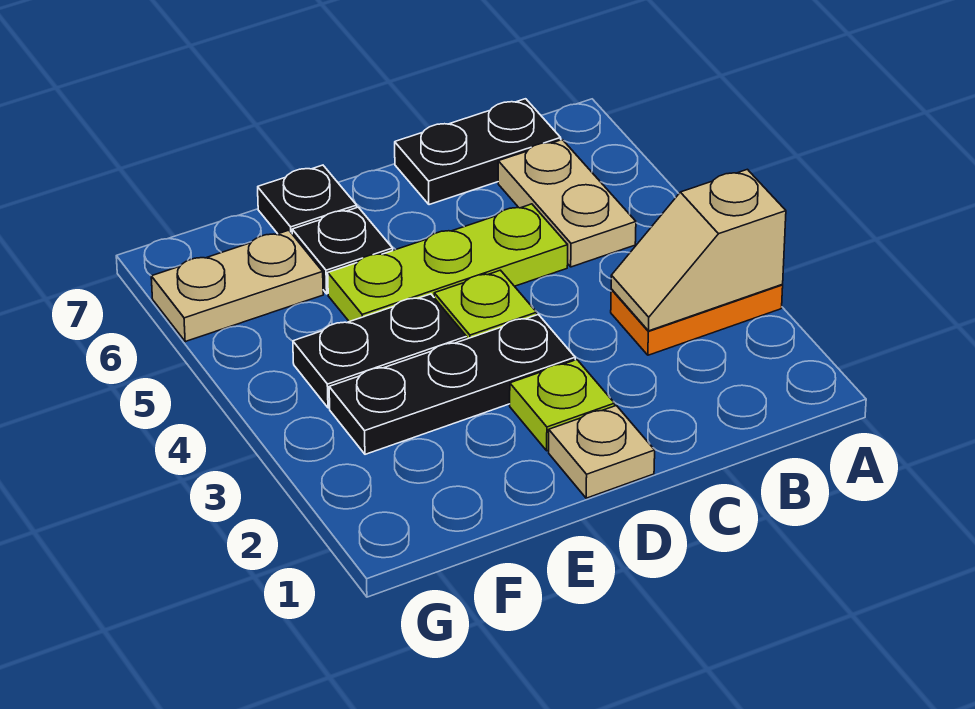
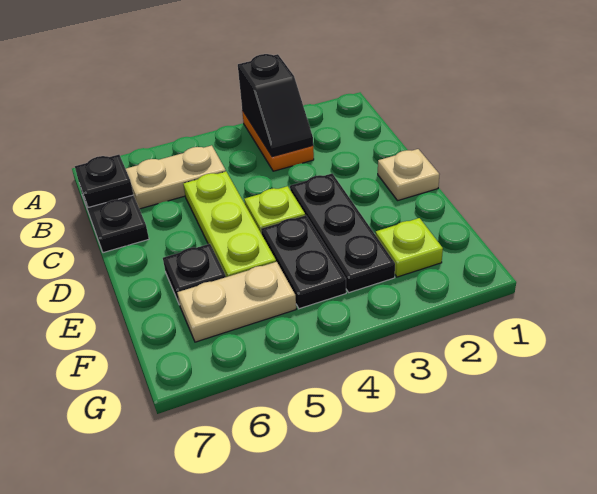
tan slope A3:B3 level 2 top A -> black slope A3:B3 level 2 top A
lime plate D2 level 1 -> lime plate F2 level 1
black plate E7 level 1 -> black plate B7 level 2
tan plate F6:G6 level 1 -> tan plate F5:F6 level 1

